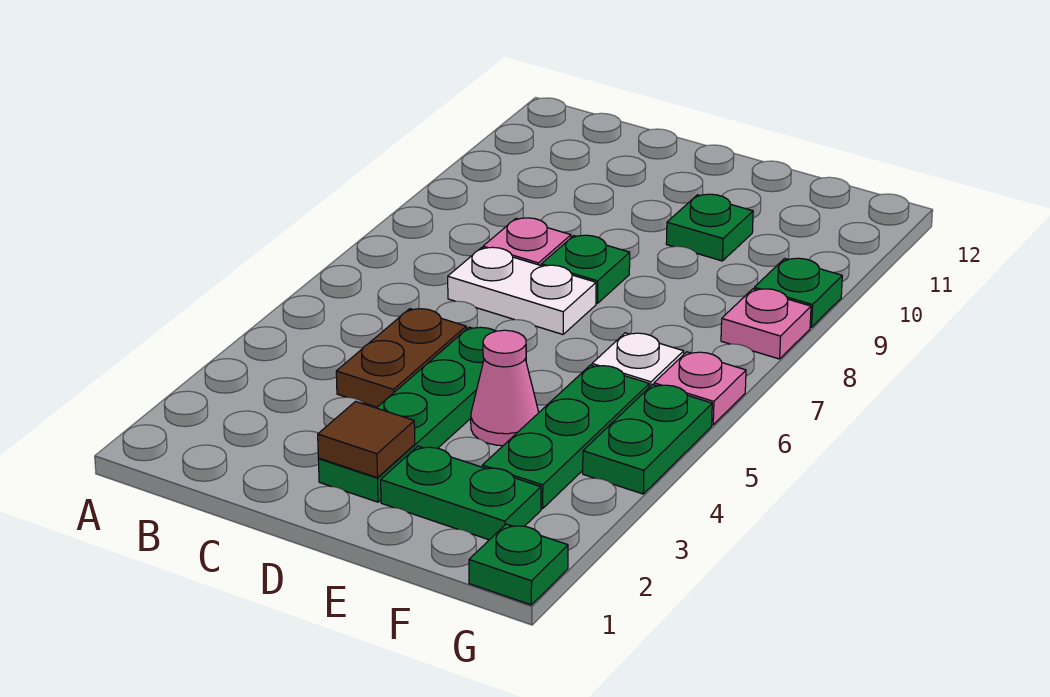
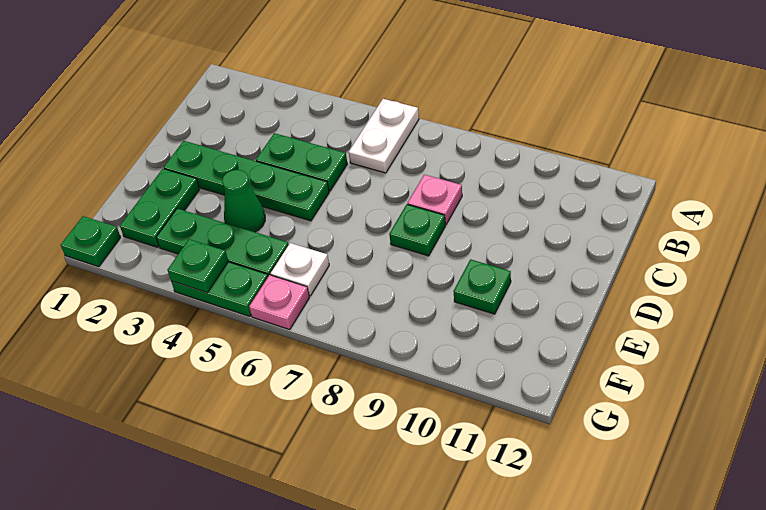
brown plate C4:C5 level 1 -> green plate C4:C5 level 1
white plate C7:D7 level 1 -> white plate A6:B6 level 1
brown tile D2 level 2 -> none
pink cone E4 level 1 -> green cone E4 level 1
pink plate G8 level 1 -> none
green plate G9 level 1 -> green plate G4 level 2

